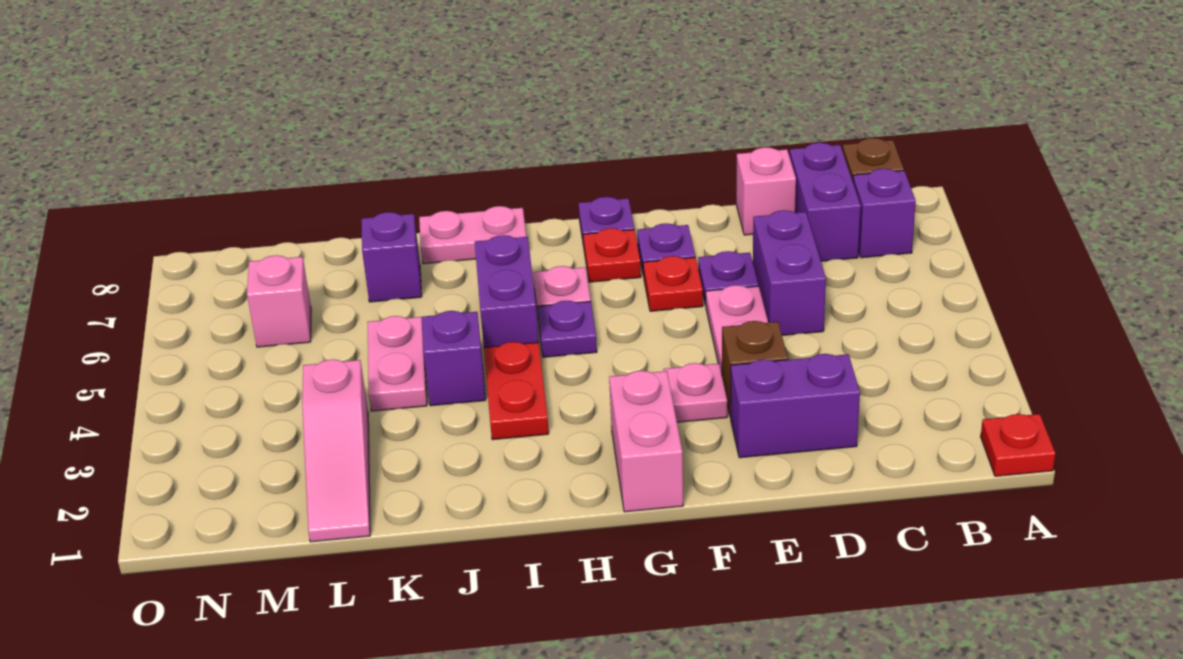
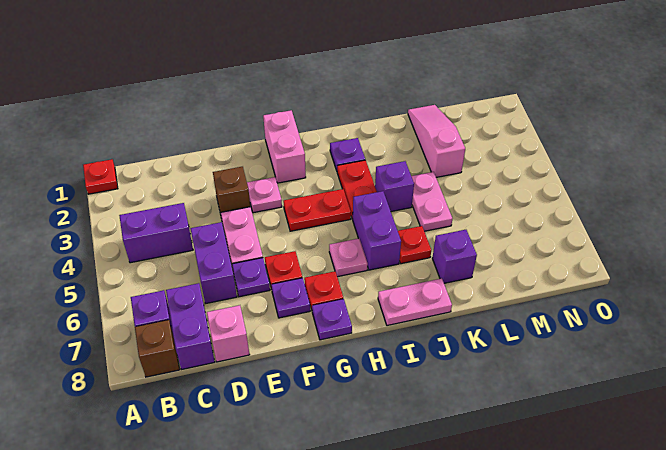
purple brick D2:E2 level 1 -> purple brick B4:C4 level 1
none -> red plate G4:H4 level 1
purple plate H5 level 1 -> purple plate I2 level 1
none -> red plate J6 level 1
pink brick M6 level 1 -> none

